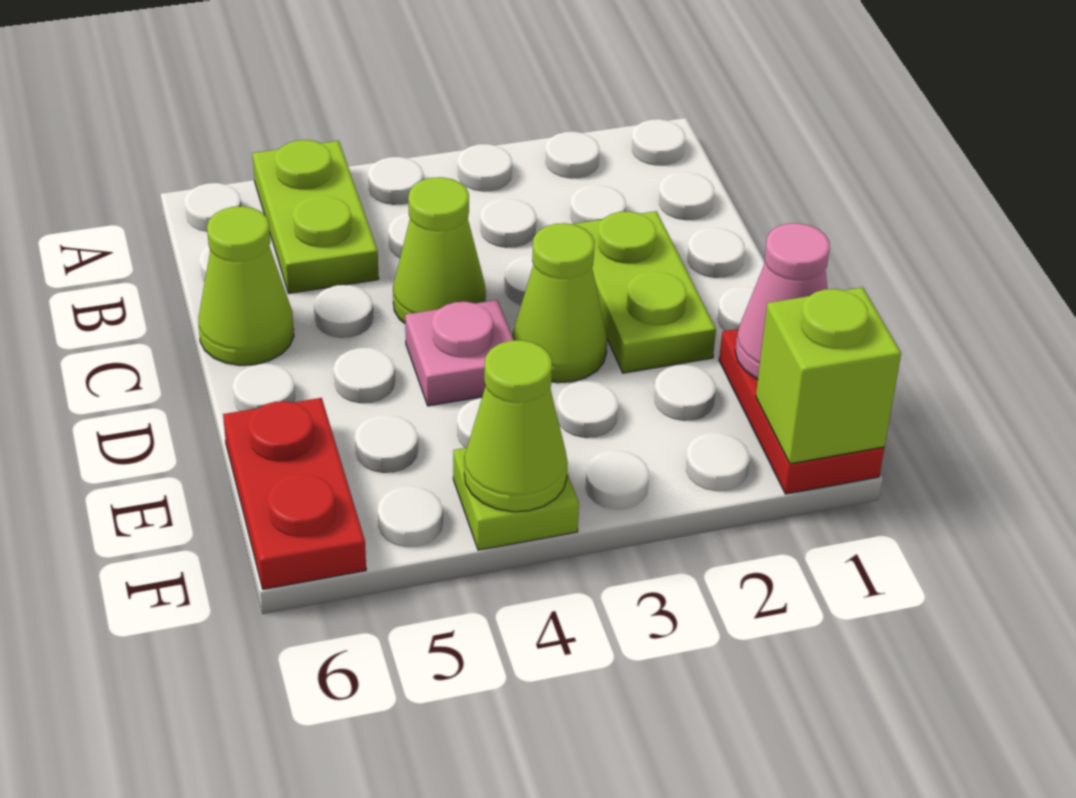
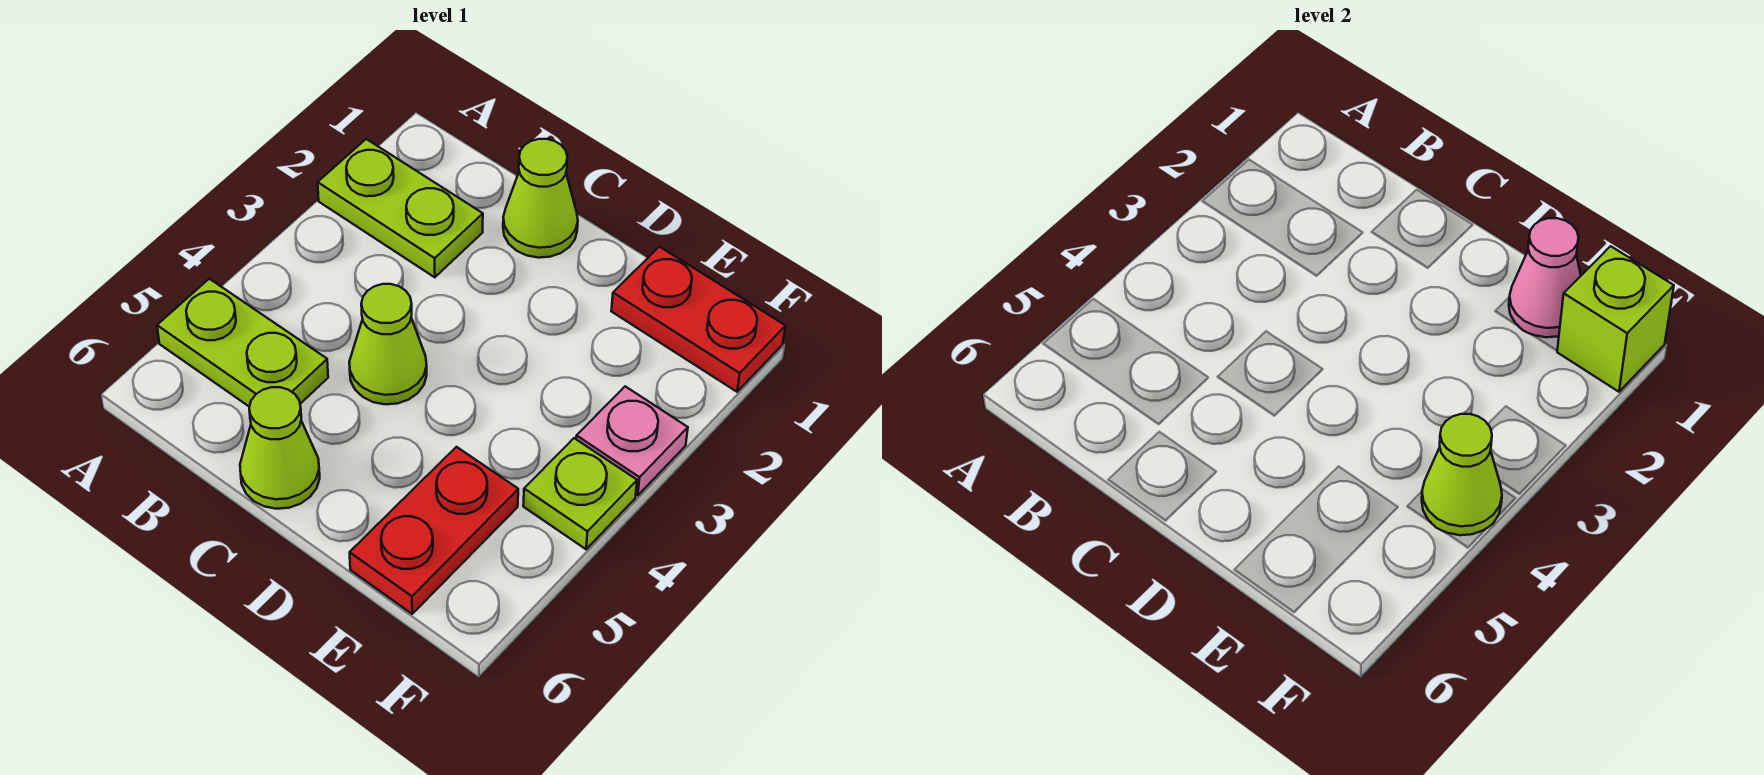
lime plate C2:D2 level 1 -> lime plate A2:B2 level 1
lime cone D3 level 1 -> lime cone C1 level 1
pink plate D4 level 1 -> pink plate F3 level 1
red plate E6:F6 level 1 -> red plate E5:E6 level 1

